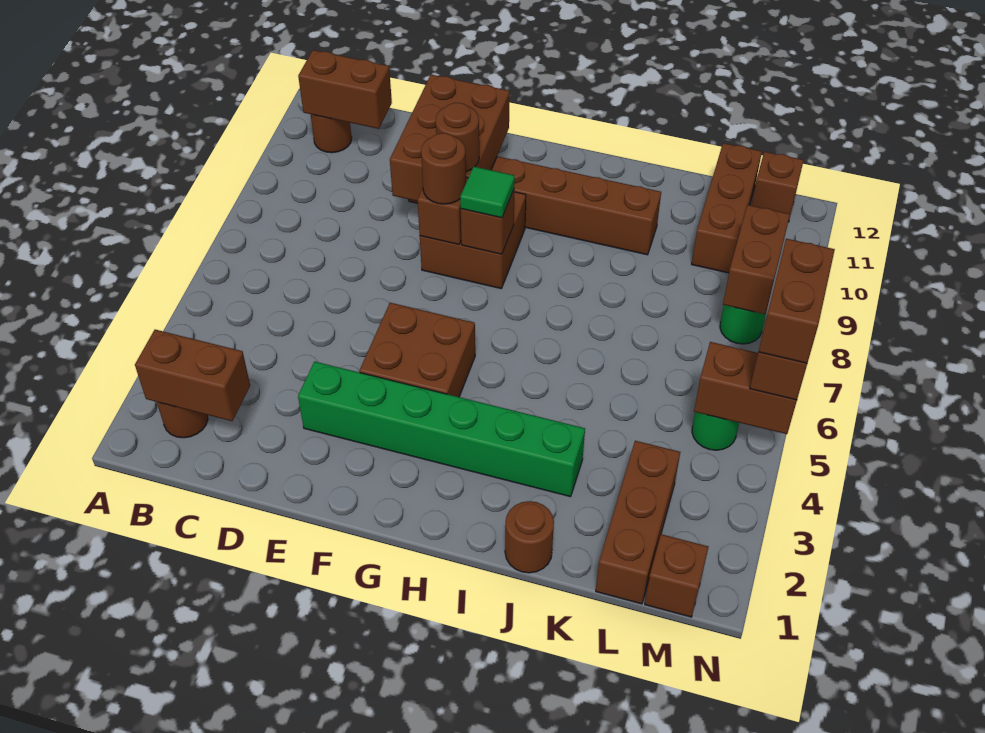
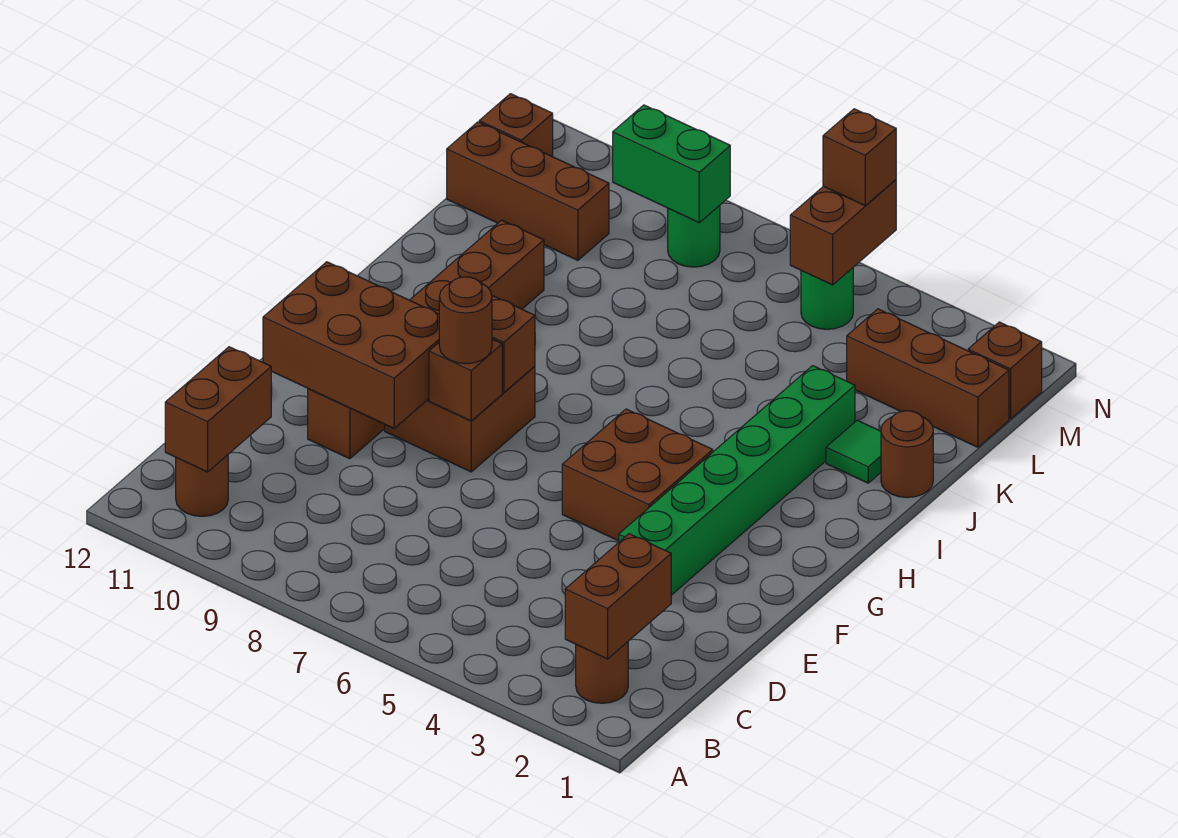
brown round brick F9 level 3 -> none
green tile G8 level 3 -> green tile J2 level 1
brown brick M8:M9 level 2 -> green brick M8:M9 level 2
brown brick N5:N6 level 4 -> none

